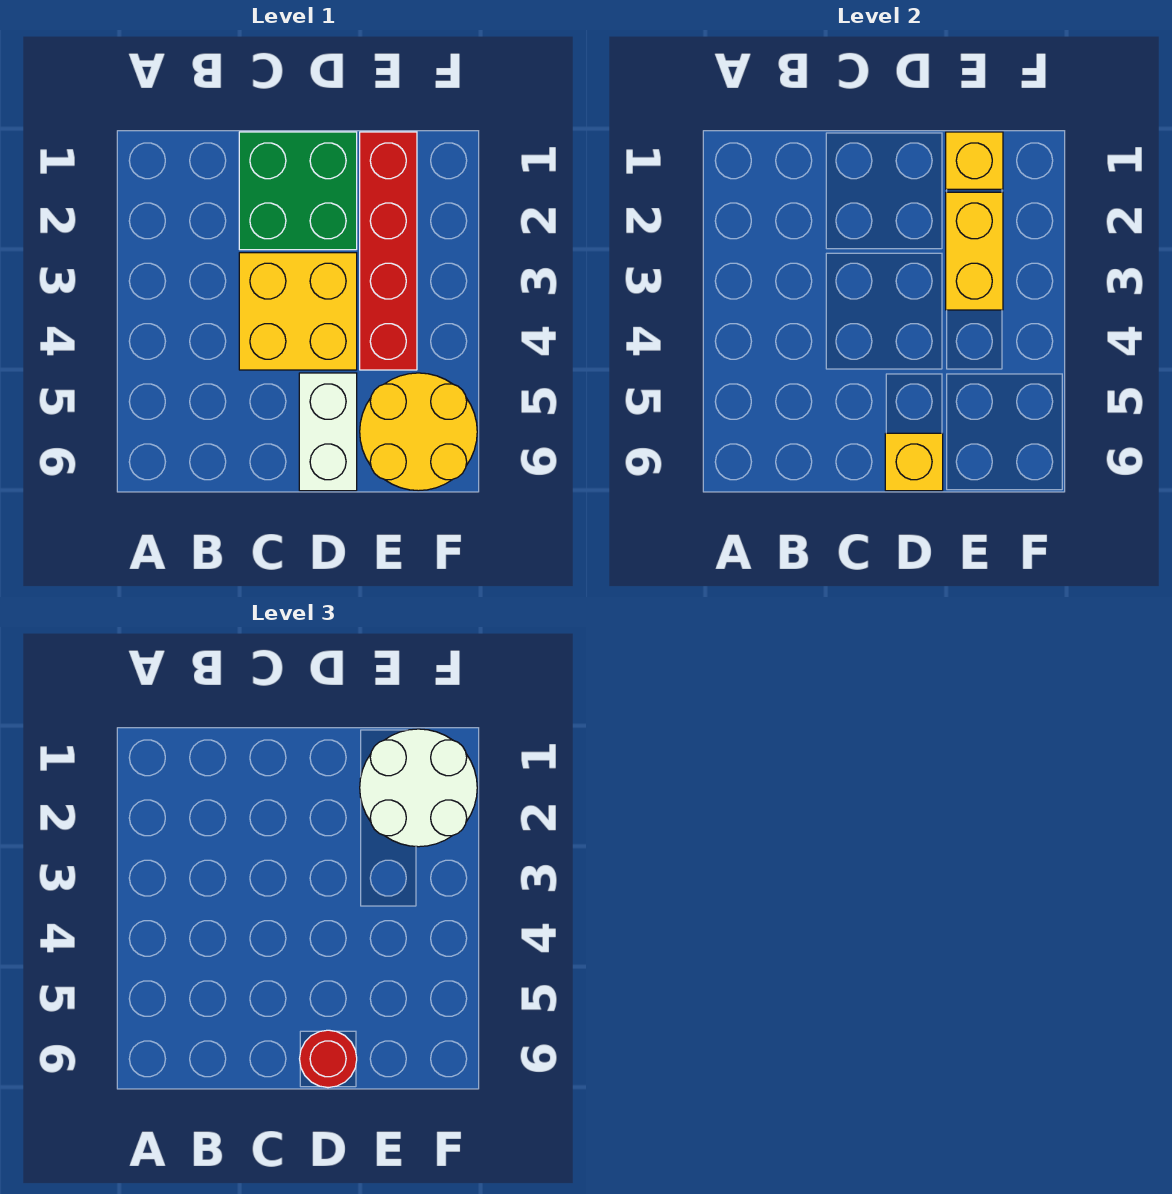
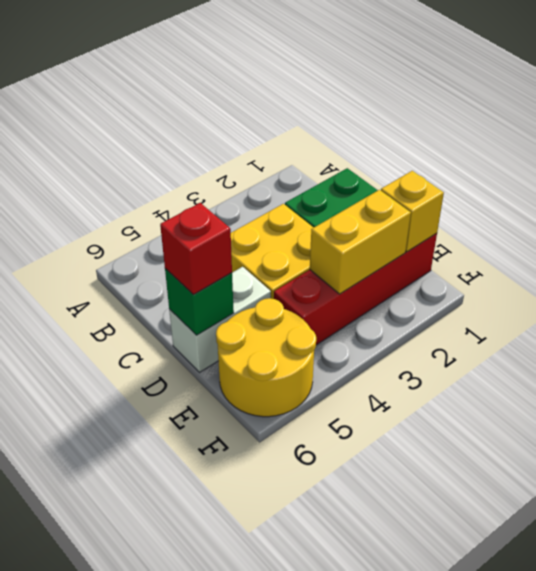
yellow brick D6 level 2 -> green brick D6 level 2
red round brick D6 level 3 -> red brick D6 level 3
white round brick E1:F2 level 3 -> none

